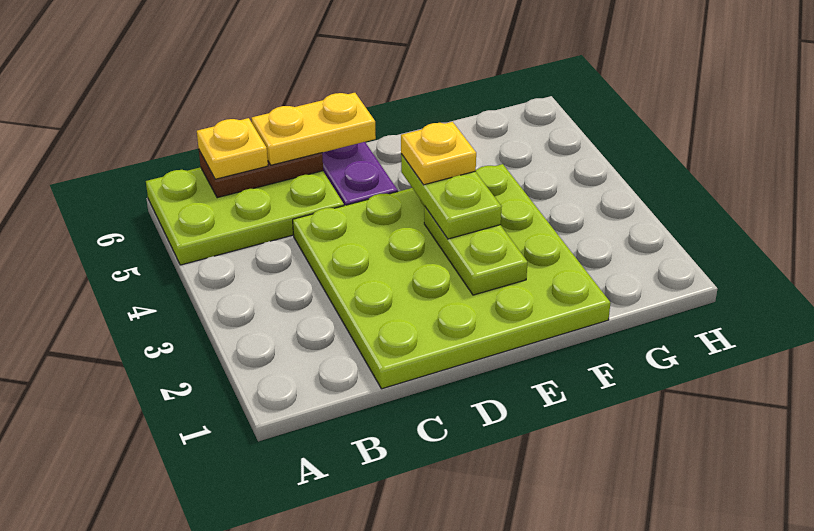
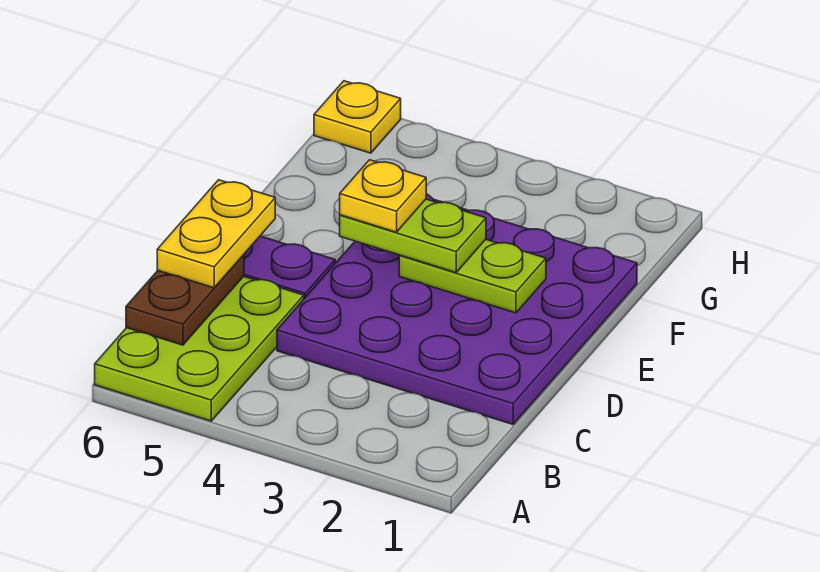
yellow plate B6 level 3 -> yellow plate H6 level 1
lime plate C1:F4 level 1 -> purple plate C1:F4 level 1

